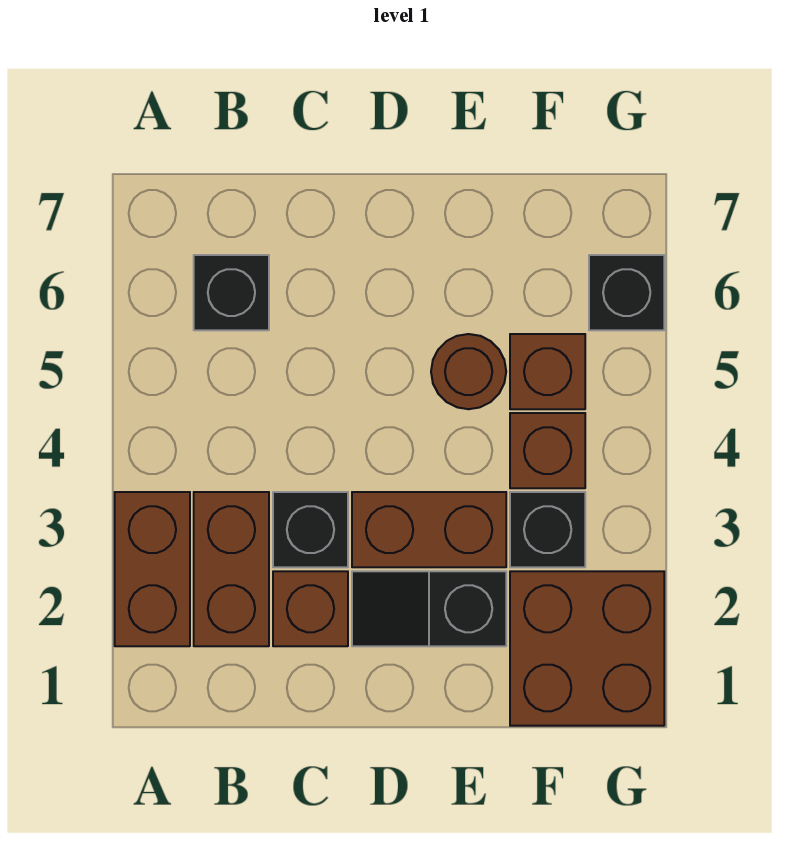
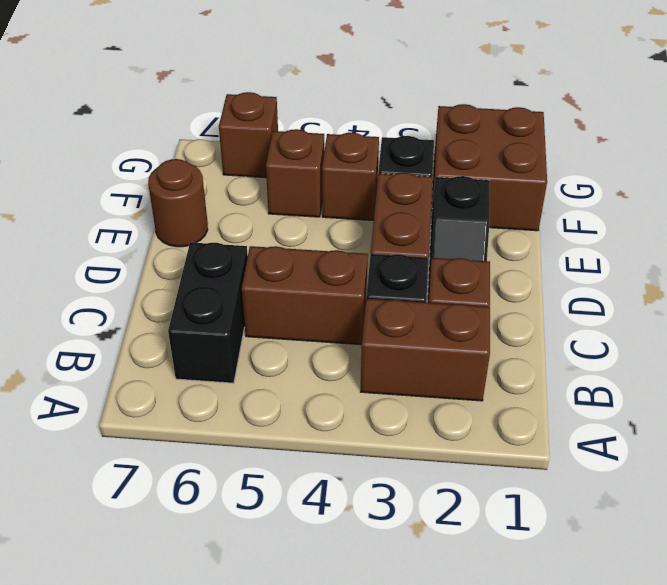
brown brick A2:A3 level 1 -> brown brick C4:C5 level 1
black brick B6 level 1 -> black brick B6:C6 level 1
brown round brick E5 level 1 -> brown round brick E7 level 1
black brick G6 level 1 -> brown brick G6 level 1

